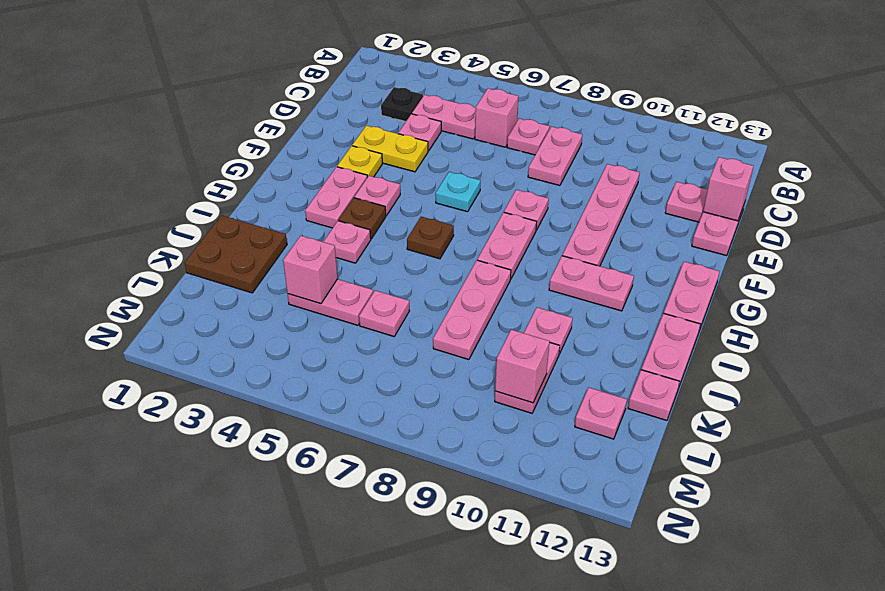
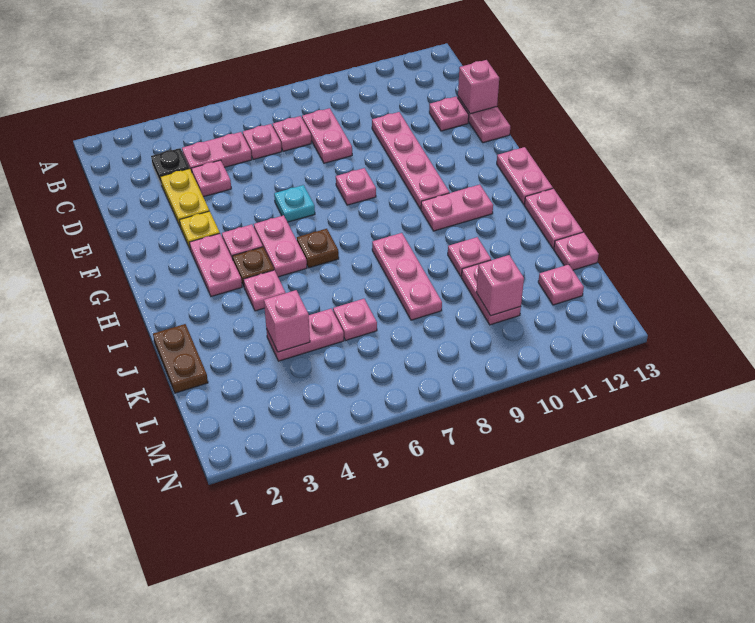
pink brick C6 level 1 -> pink plate C6 level 1
yellow plate E3:E4 level 1 -> yellow plate D3:E3 level 1
pink plate G8:H8 level 1 -> pink plate G5:H5 level 1
brown plate J1:K2 level 1 -> brown plate J1:K1 level 1

